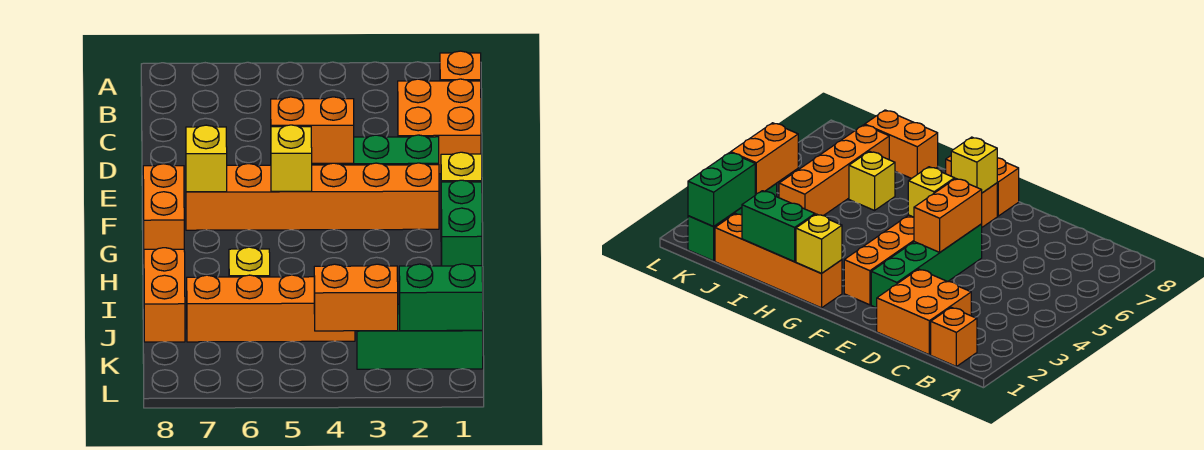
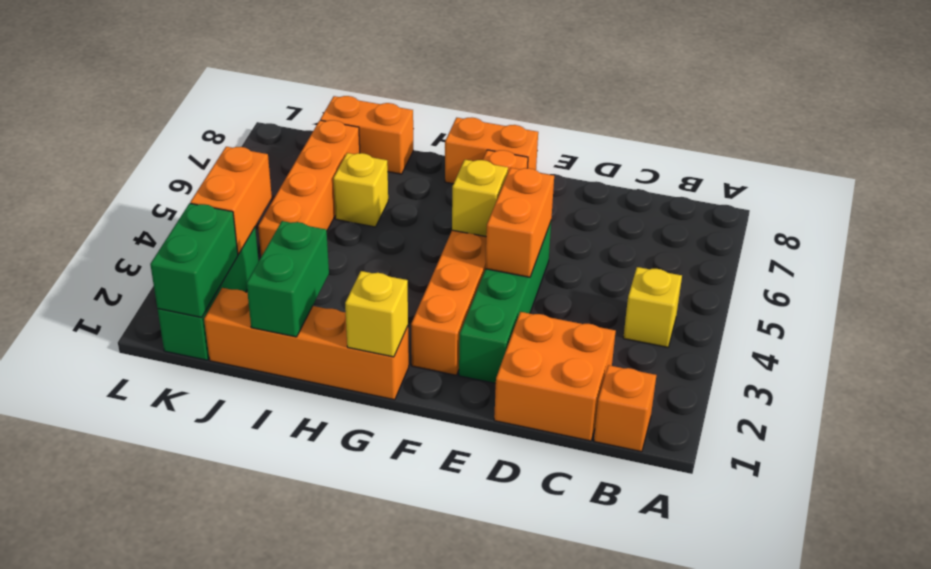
yellow brick F7 level 2 -> yellow brick B4 level 1
green brick H1:I1 level 2 -> green brick I1:I2 level 2

